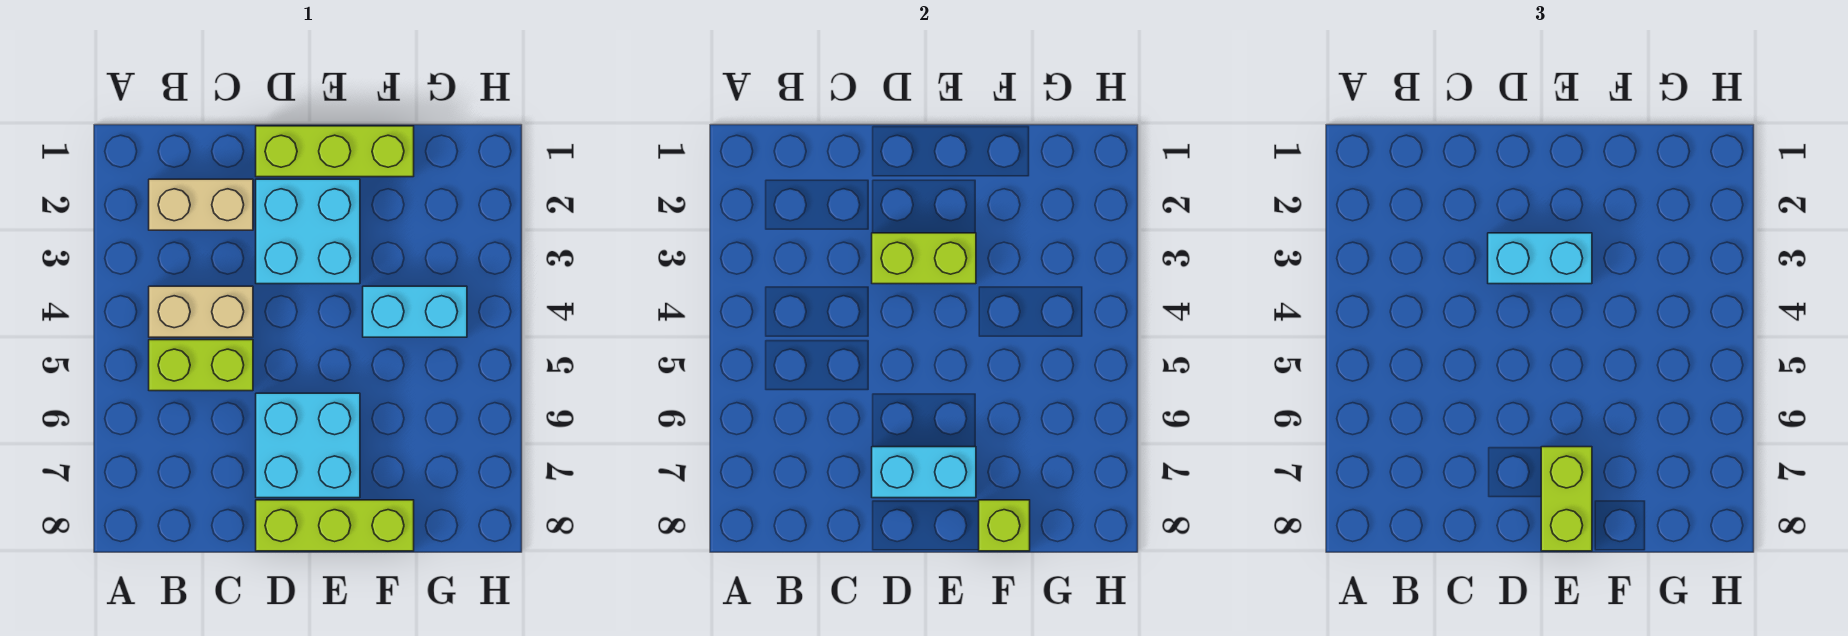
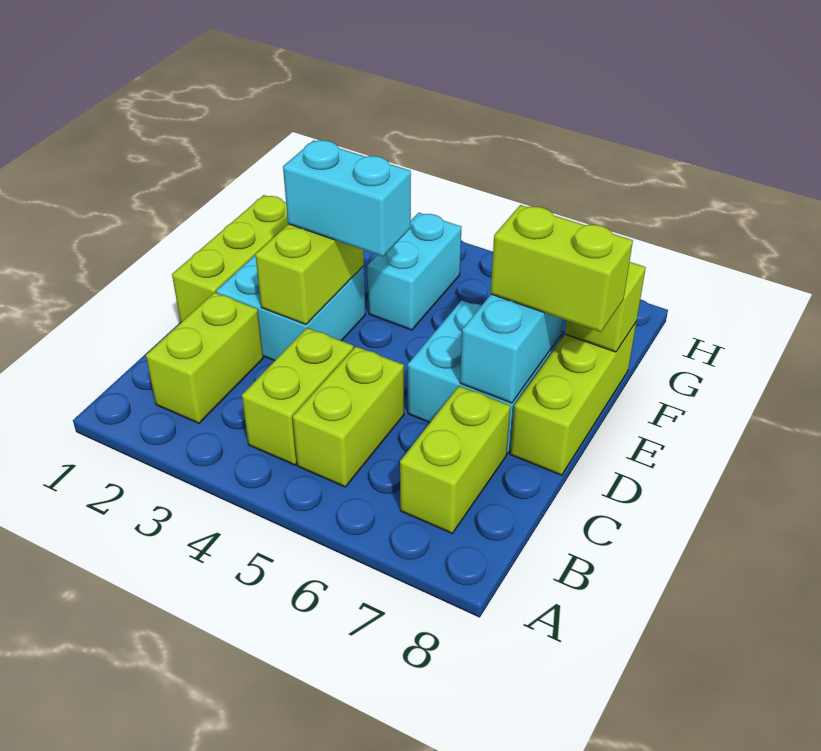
tan brick B2:C2 level 1 -> lime brick B2:C2 level 1
tan brick B4:C4 level 1 -> lime brick B4:C4 level 1
none -> lime brick B7:C7 level 1
cyan brick D3:E3 level 3 -> cyan brick E3:E4 level 3

